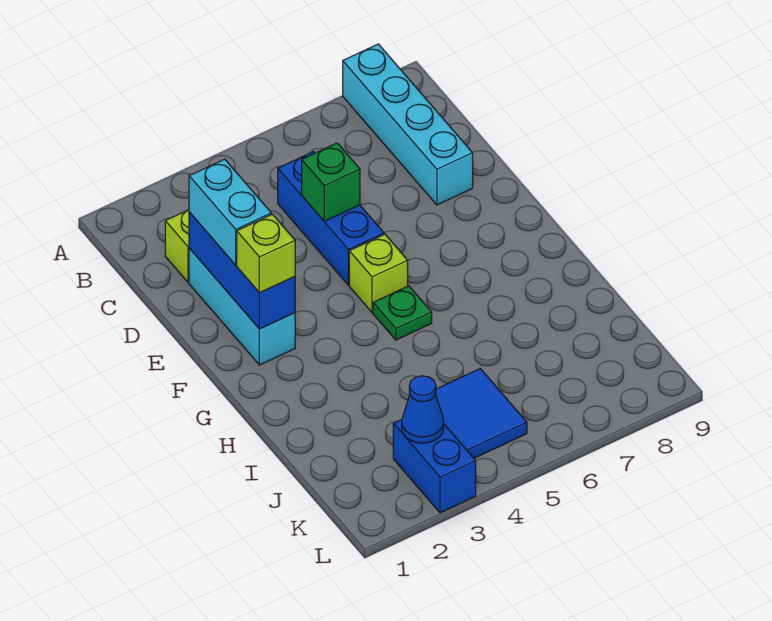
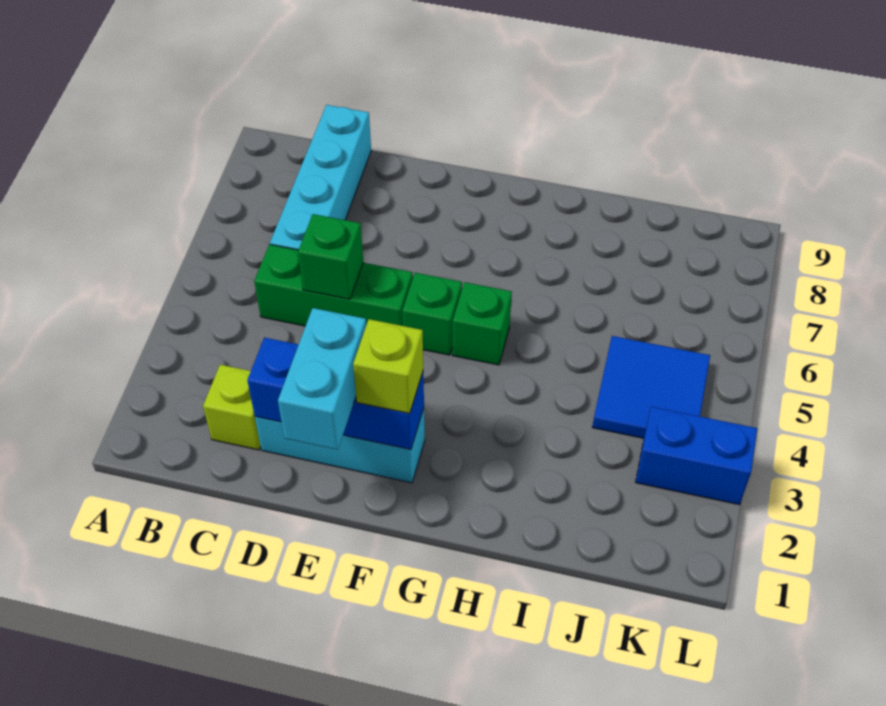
cyan brick A8:D8 level 1 -> cyan brick C6:C9 level 1
blue brick C5:E5 level 1 -> green brick C5:E5 level 1
cyan brick D2:E2 level 3 -> cyan brick E1:E2 level 3
lime brick F5 level 1 -> green brick F5 level 1
green plate G5 level 1 -> green brick G5 level 1
blue cone K3 level 2 -> none

